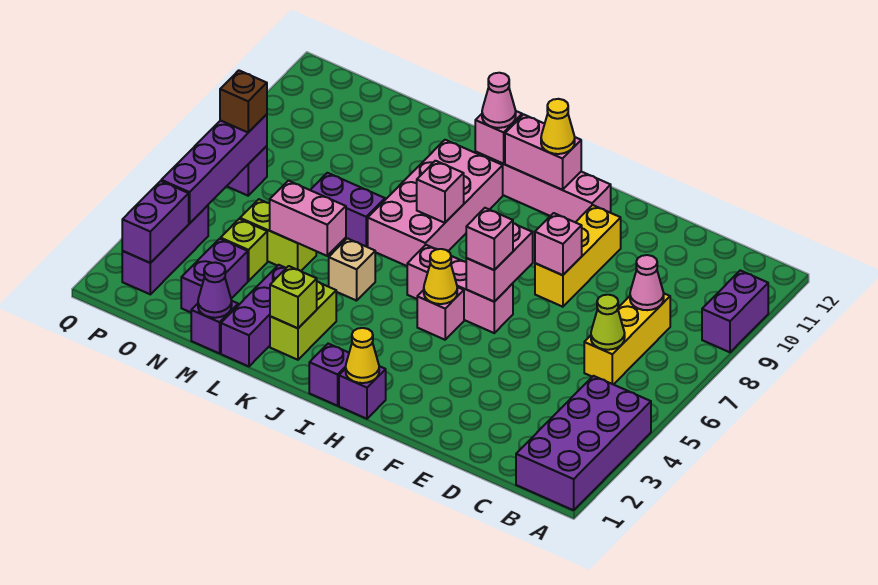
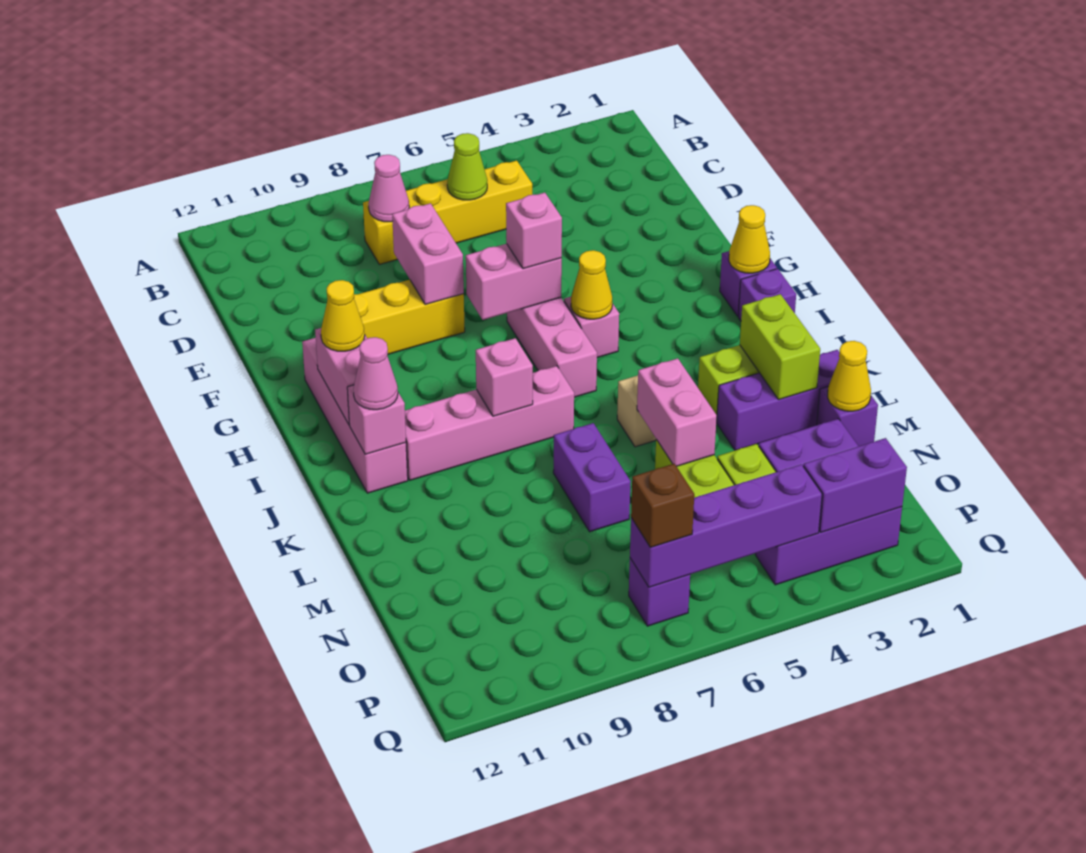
purple brick A1:B4 level 1 -> none
purple brick A9:A10 level 1 -> none
yellow brick C6:C8 level 1 -> yellow brick C5:C8 level 1
pink brick F8 level 2 -> pink brick E8:F8 level 2
pink brick J7:K10 level 1 -> pink brick J7:J10 level 1
lime brick K2 level 2 -> lime brick K2:L2 level 2
purple cone M1 level 2 -> yellow cone M1 level 2

